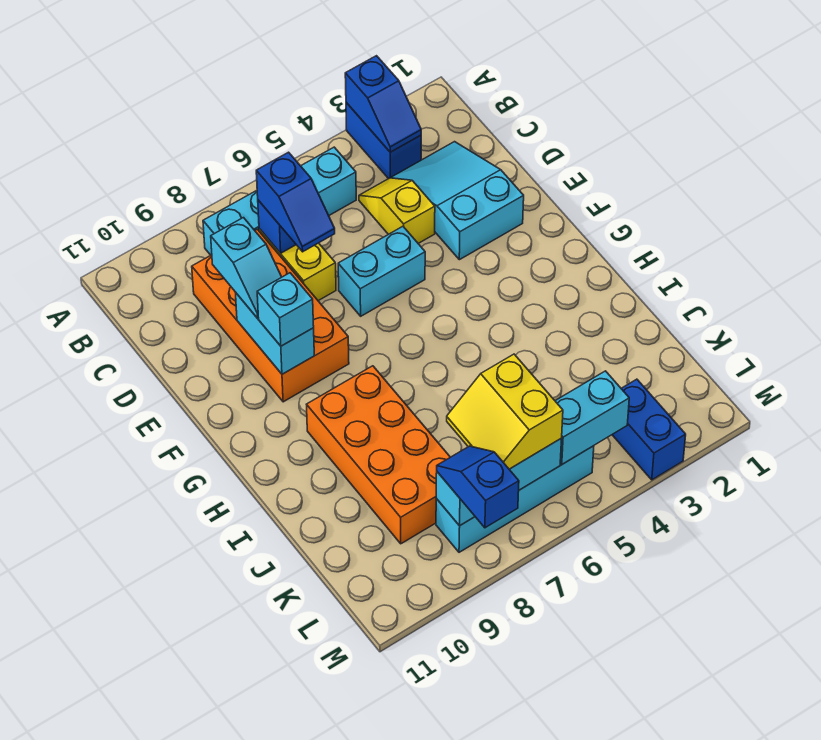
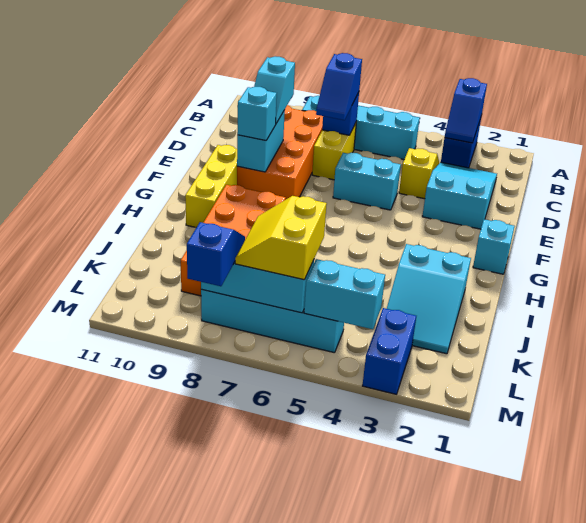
none -> yellow brick F10:H10 level 1
none -> cyan brick G1 level 1
none -> cyan slope I2:K3 level 1 top I

